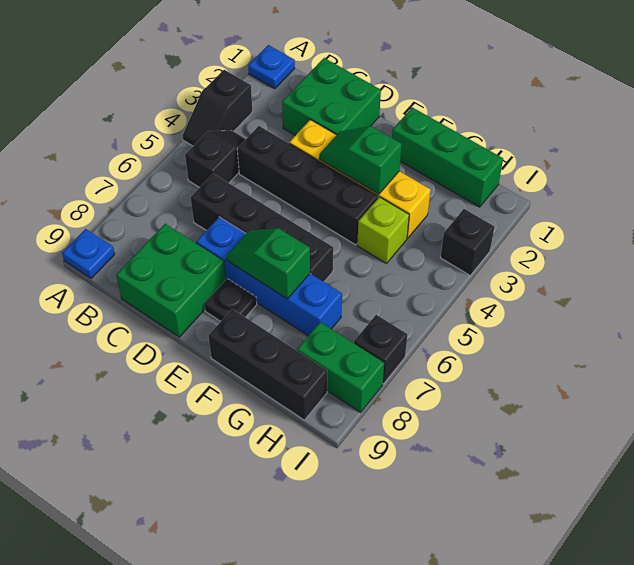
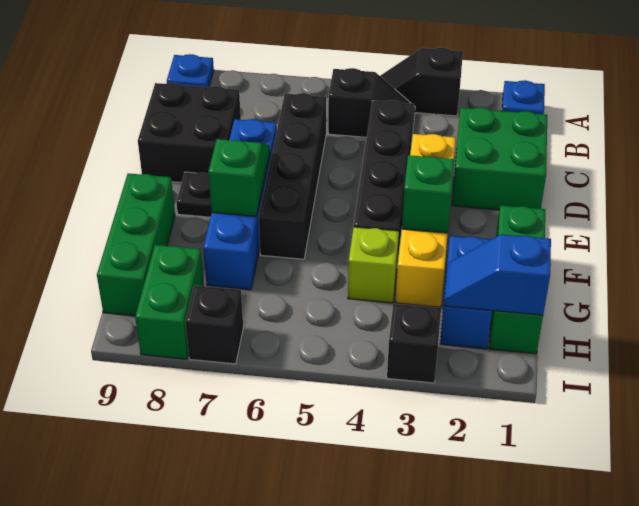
green brick C8:D9 level 1 -> black brick C8:D9 level 1
black brick F9:H9 level 1 -> green brick F9:H9 level 1
none -> blue brick G2:H2 level 1
none -> blue slope H1:H2 level 2 top 1

